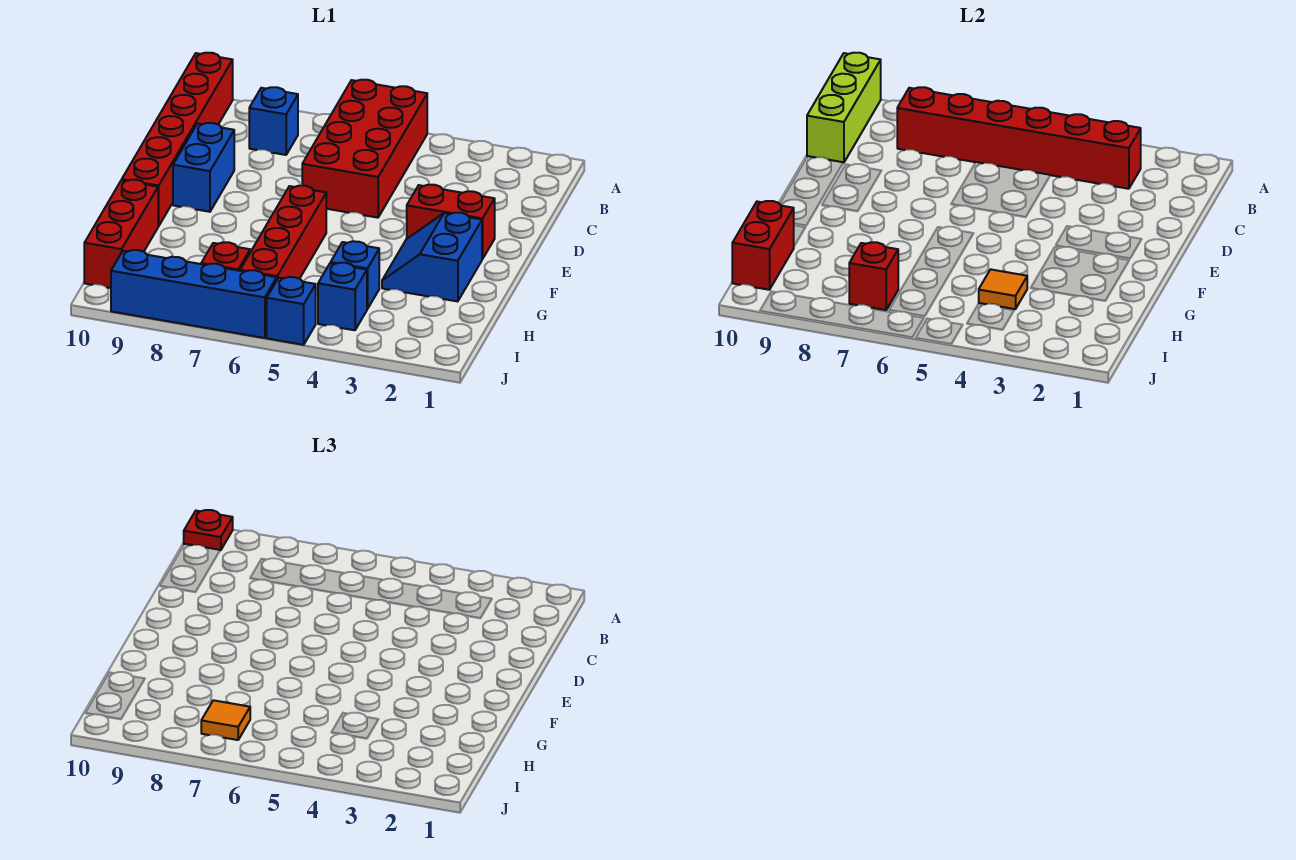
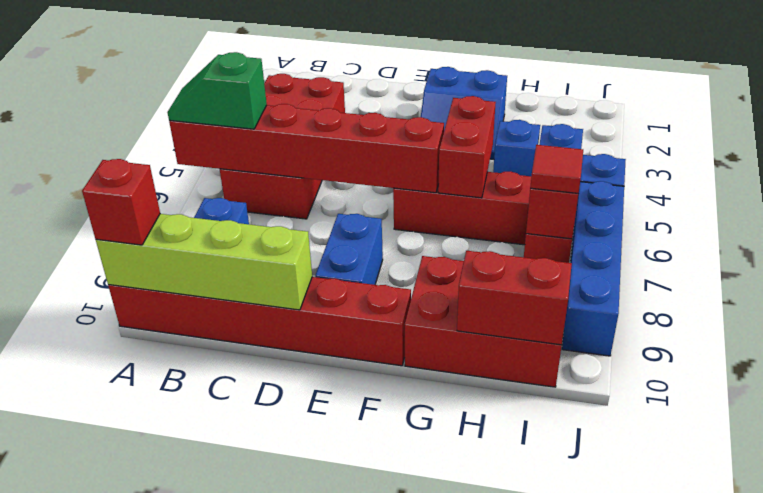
red brick A5:D6 level 1 -> red brick B3:C6 level 1
none -> green slope A6:B6 level 3 top B
lime brick A10:C10 level 2 -> lime brick A10:D10 level 2
red plate A10 level 3 -> red brick A10 level 3
red brick B3:B8 level 2 -> red brick A6:F6 level 2
blue brick D9:E9 level 1 -> blue brick E8:E9 level 1
red brick E2:E3 level 1 -> red brick G5:G6 level 2
red brick G10:I10 level 1 -> red brick G9:I10 level 1
orange tile H4 level 2 -> none
orange tile I7 level 3 -> red tile I7 level 3

